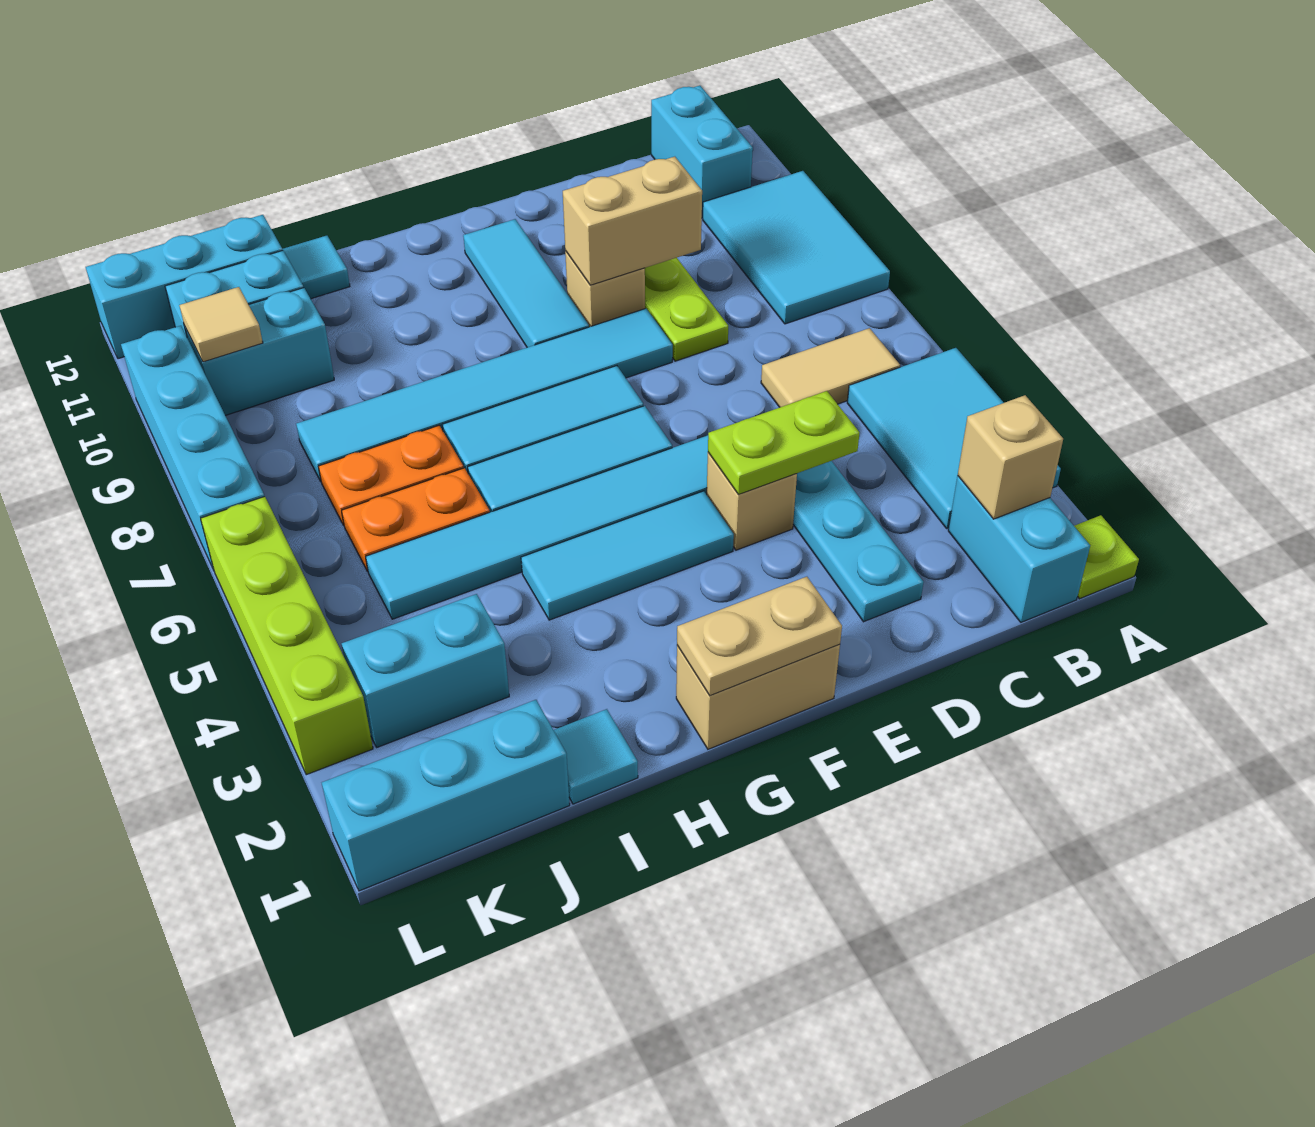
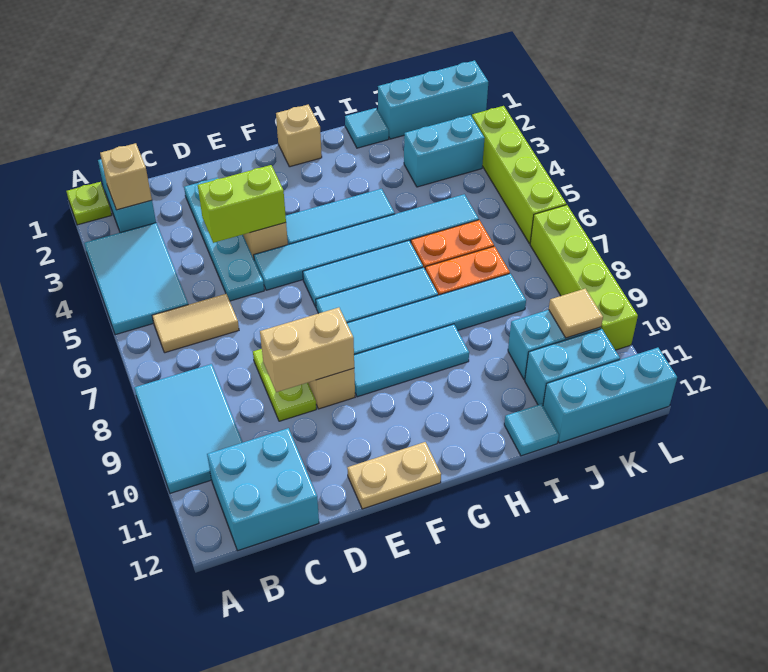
cyan brick B11:B12 level 1 -> cyan brick B11:C12 level 1
lime plate D4:E4 level 2 -> lime brick D4:E4 level 2
tan brick F1:G1 level 1 -> tan brick G1 level 1
tan plate F1:G1 level 2 -> tan plate E12:F12 level 1
cyan tile F9:F11 level 1 -> cyan tile F9:H9 level 1
cyan brick L7:L10 level 1 -> lime brick L7:L10 level 1

